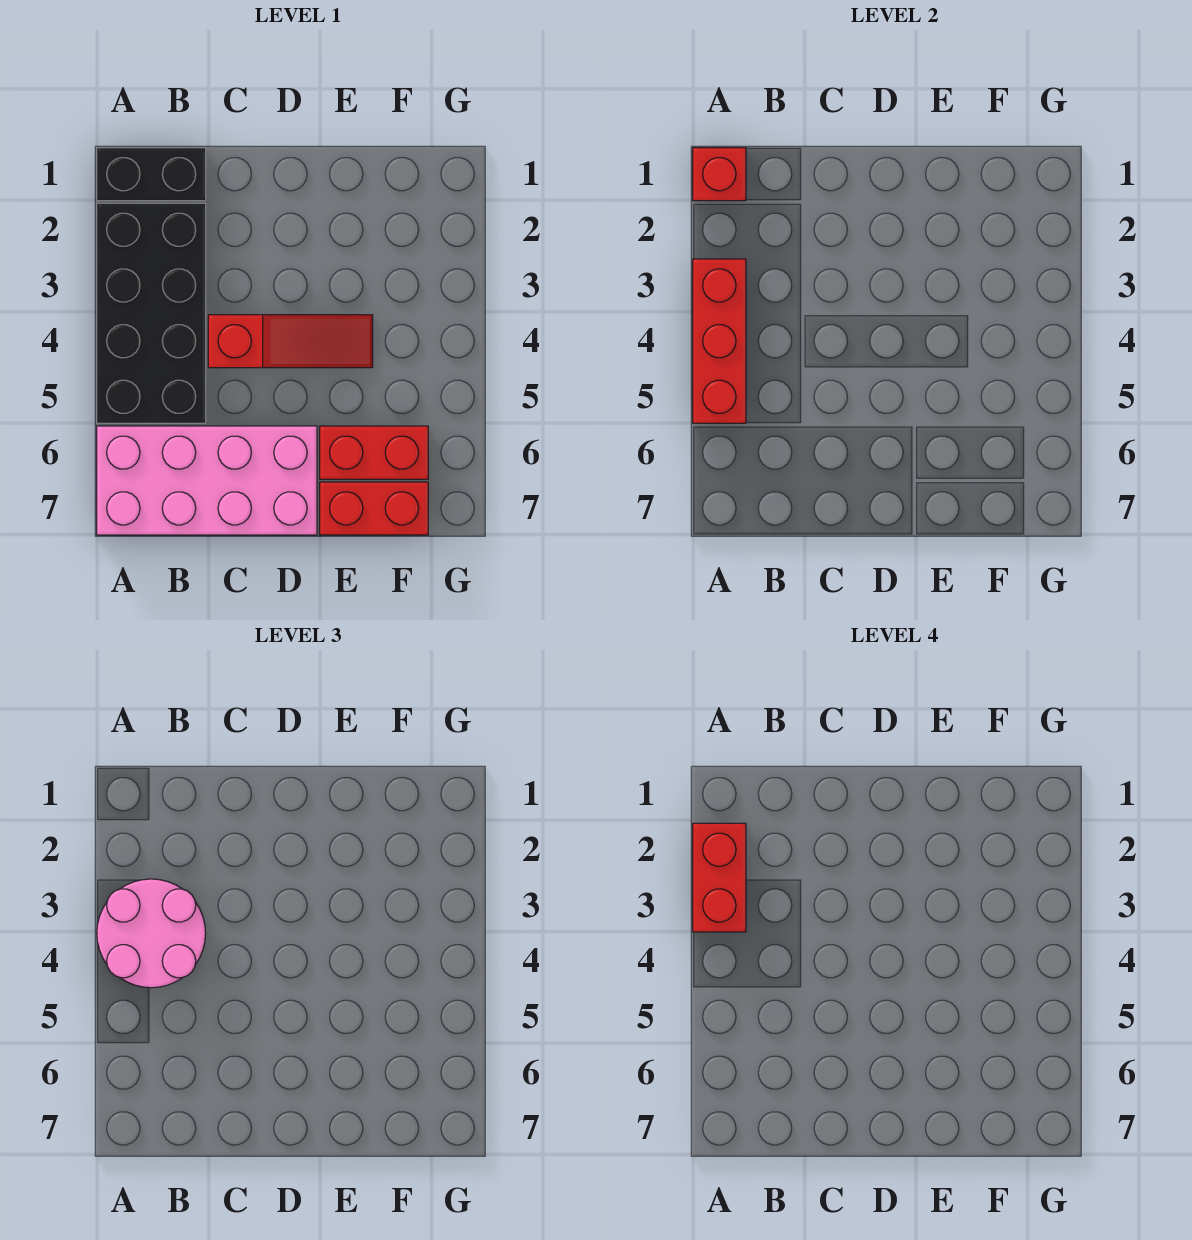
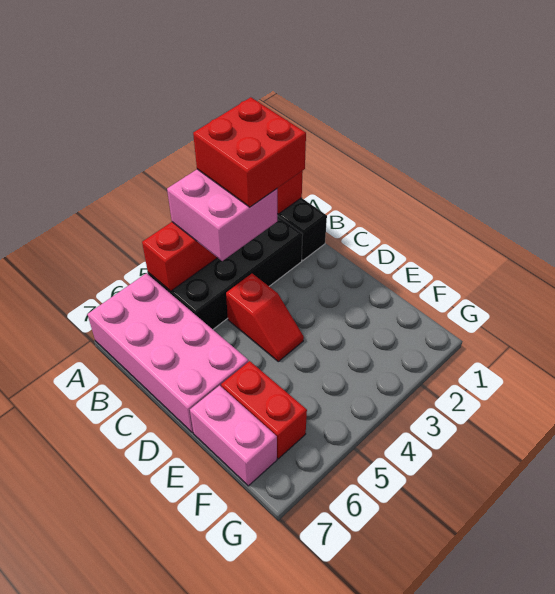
red brick A2:A3 level 4 -> red brick A2:B3 level 4
pink round brick A3:B4 level 3 -> pink brick A3:B4 level 3
red slope C4:E4 level 1 top C -> red slope C4:D4 level 1 top C
red brick E7:F7 level 1 -> pink brick E7:F7 level 1

